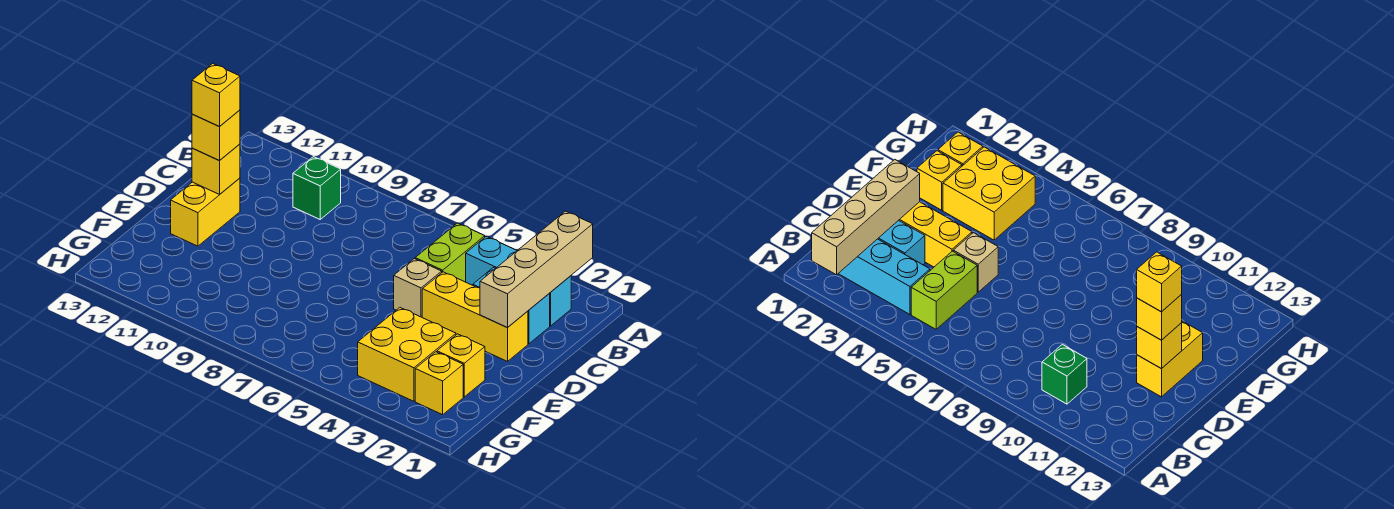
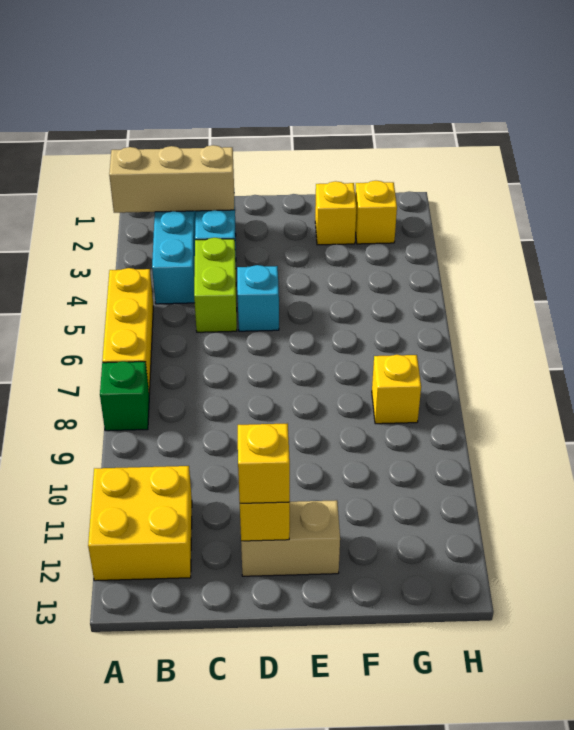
tan brick A2:D2 level 2 -> tan brick A2:C2 level 2
lime brick B5:C5 level 1 -> lime brick C4:C5 level 1
green brick B10 level 1 -> green brick A8 level 1
yellow brick D2:D4 level 1 -> yellow brick A5:A7 level 1
tan brick D5 level 1 -> cyan brick D5 level 1
yellow brick D12:E12 level 1 -> tan brick D12:E12 level 1
yellow brick D12 level 4 -> yellow brick G8 level 1
yellow brick F3:G4 level 1 -> yellow brick A11:B12 level 1

